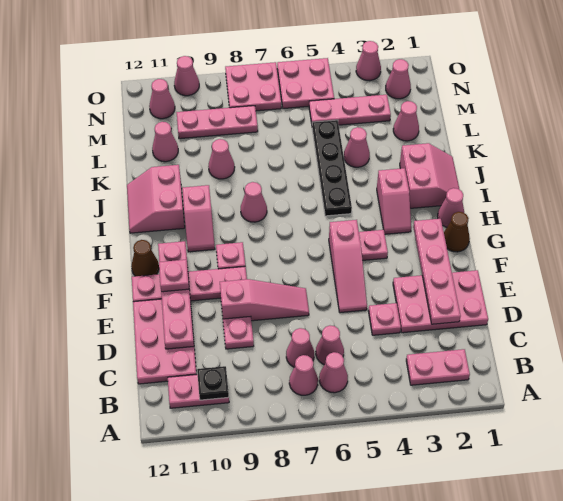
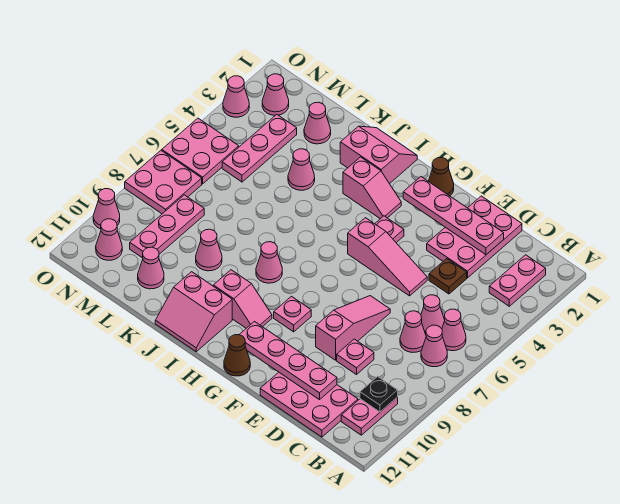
pink plate D4 level 1 -> brown plate D4 level 1
pink plate F9:F12 level 1 -> none
pink plate F11 level 3 -> none
pink cone H1 level 1 -> none
black plate I5:L5 level 1 -> none

